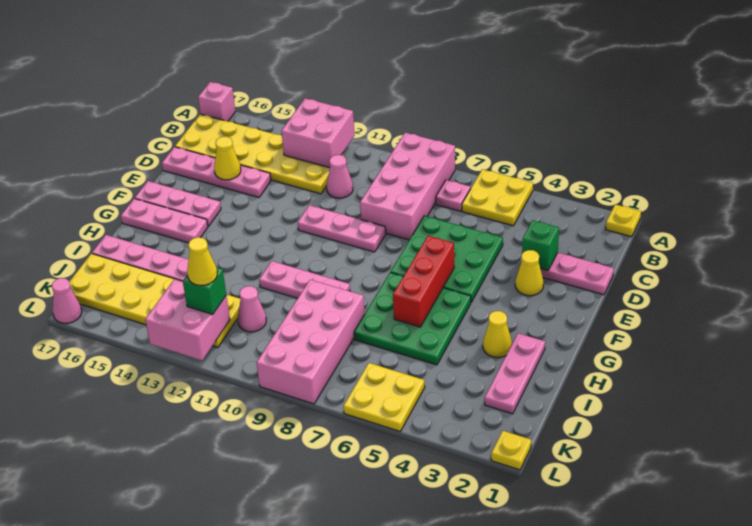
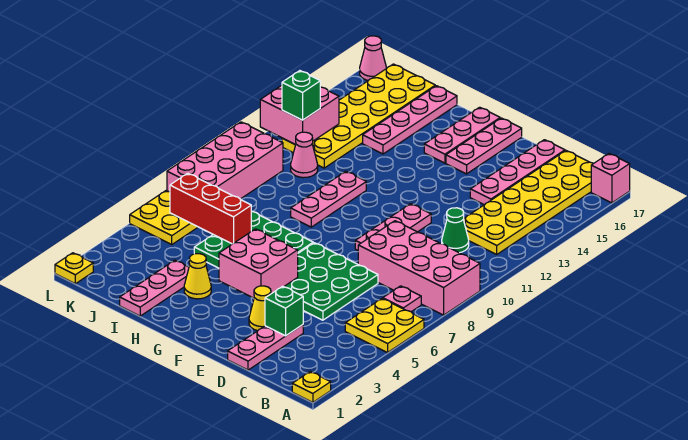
pink brick A12:B13 level 2 -> pink brick F4:G5 level 2
pink cone C11 level 1 -> green cone C11 level 1
yellow cone D15 level 2 -> none
red brick F6:H6 level 2 -> red brick I6:K6 level 2
pink plate H2:J2 level 1 -> pink plate I1:I3 level 1
pink brick I8:L9 level 1 -> pink brick K7:L10 level 1
yellow cone K12 level 4 -> none

